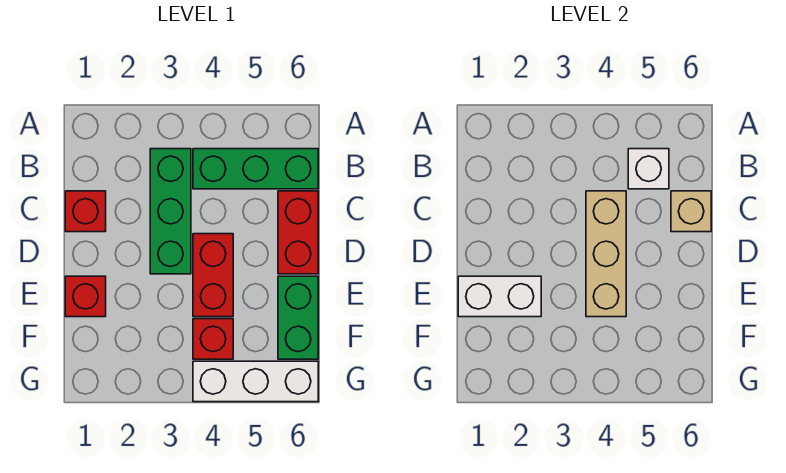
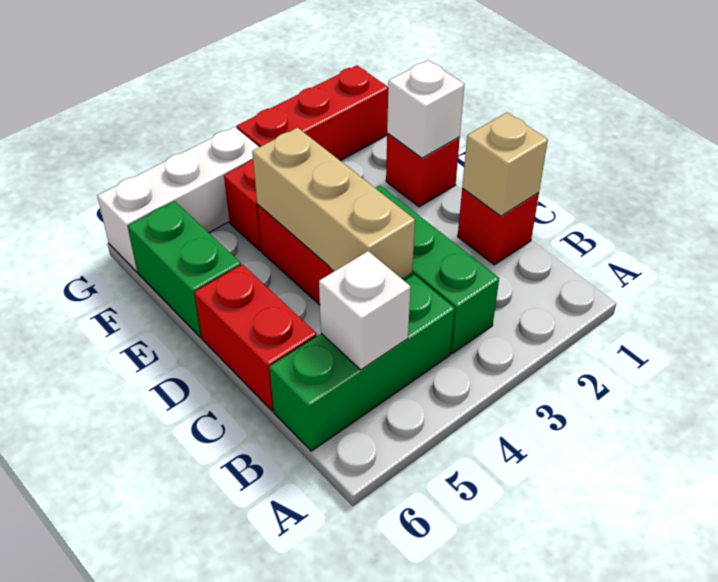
tan brick C6 level 2 -> tan brick C1 level 2
white brick E1:E2 level 2 -> white brick E1 level 2
none -> red brick G1:G3 level 1

